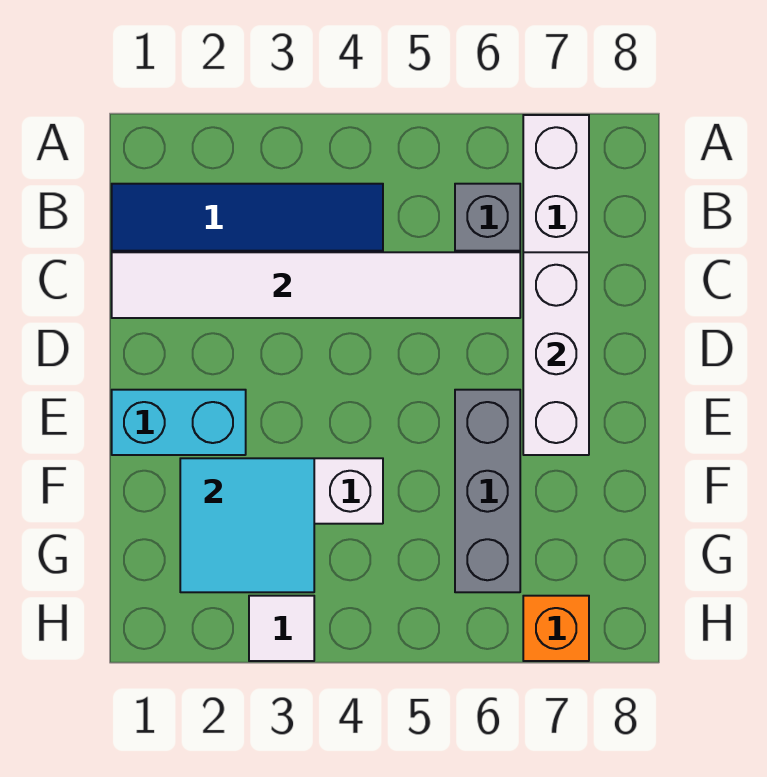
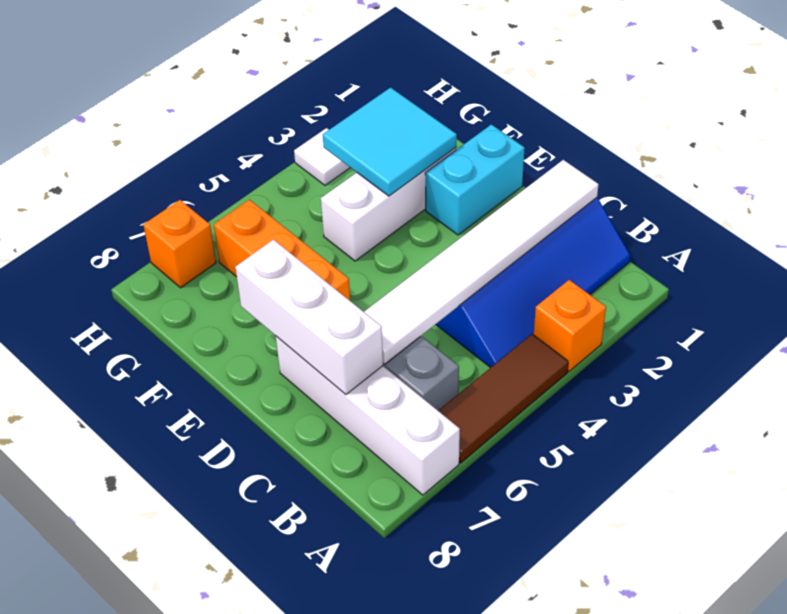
none -> orange brick A3 level 1
none -> brown tile A4:A6 level 1
grey brick E6:G6 level 1 -> orange brick E6:G6 level 1

